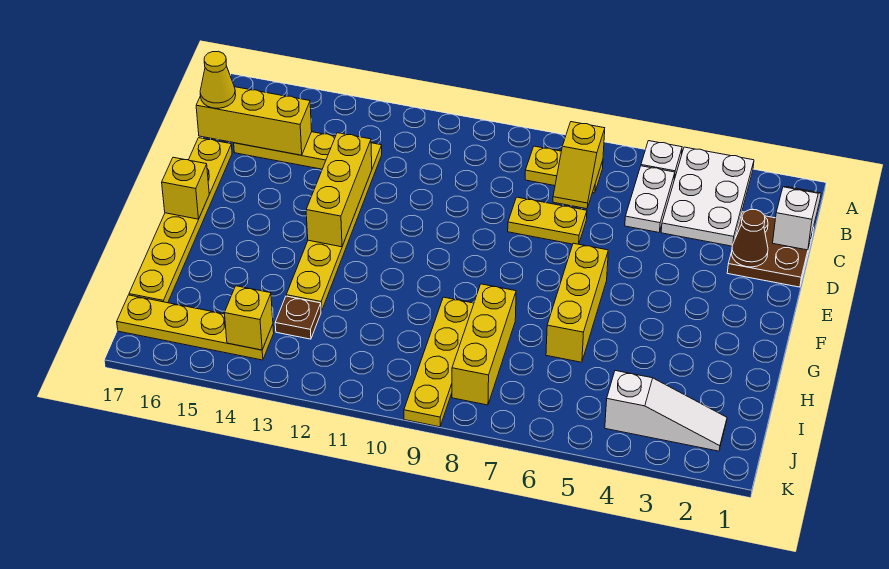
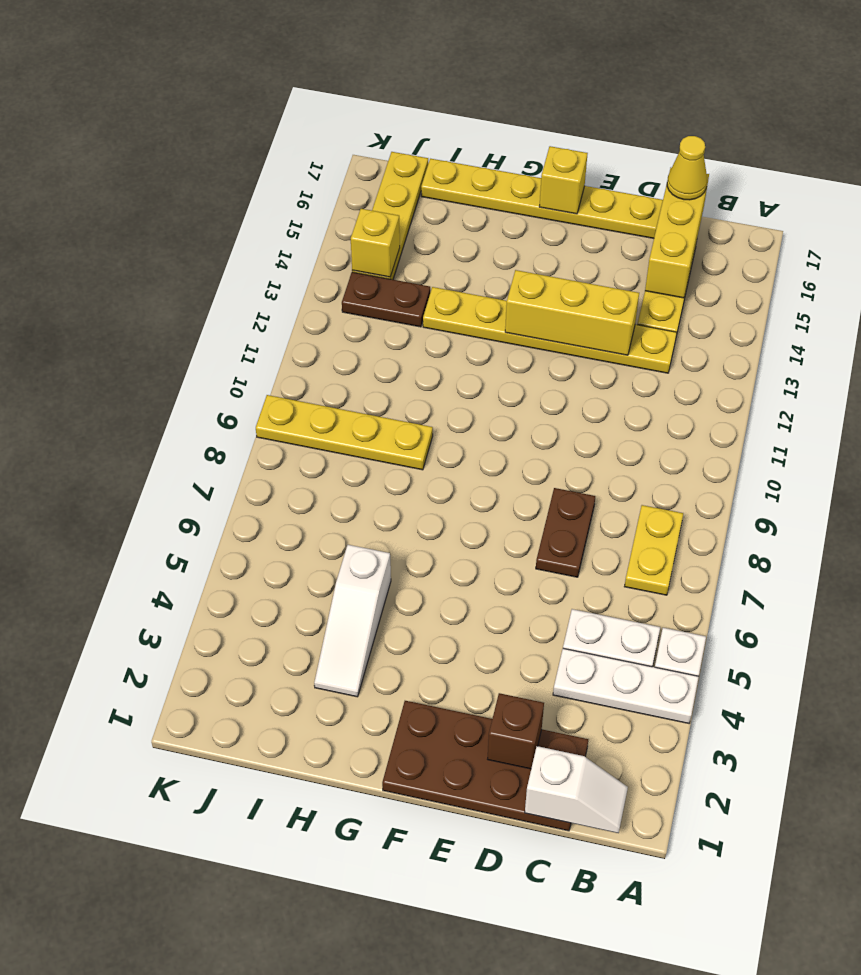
white plate A3:C4 level 1 -> white plate A4:C4 level 1
yellow slope B7:C7 level 2 top B -> none
brown plate C1:D2 level 1 -> brown plate C1:F2 level 1
brown cone D2 level 2 -> brown brick D2 level 2
yellow plate D7:D8 level 1 -> brown plate D7:D8 level 1
yellow brick F6:H6 level 1 -> none
yellow brick H8:J8 level 1 -> none
brown plate I13 level 1 -> brown plate I13:J13 level 1
white slope J2:J4 level 1 top 4 -> white slope H3:H5 level 1 top 5

